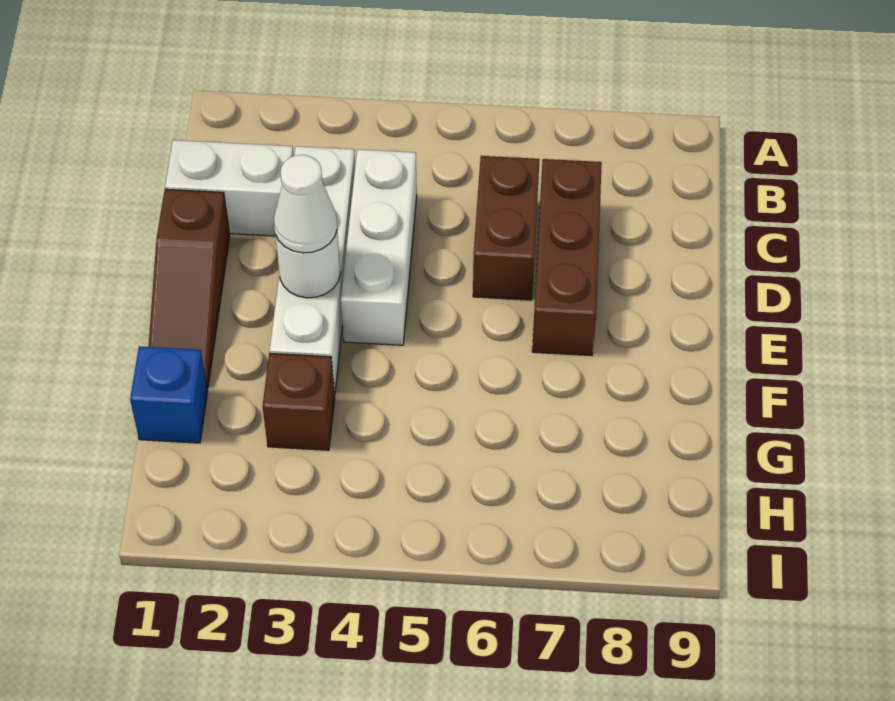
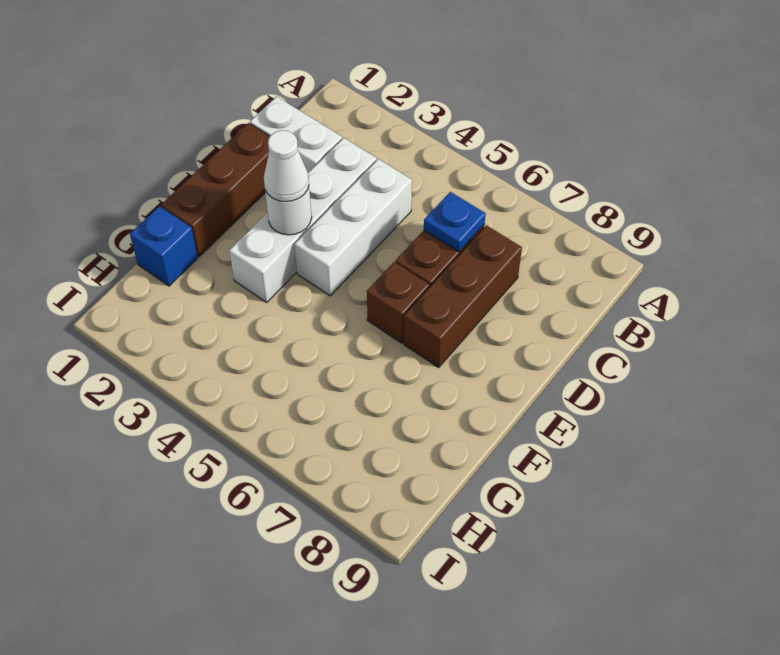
none -> blue plate C6 level 2
brown slope D1:F1 level 1 top D -> brown brick D1:F1 level 1
brown brick G3 level 1 -> brown brick E6 level 1

